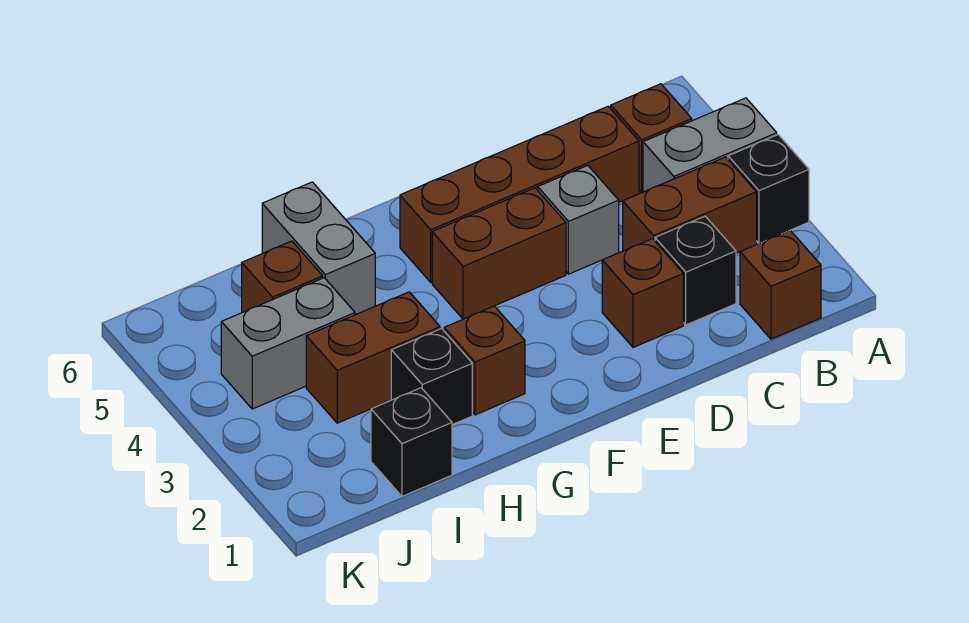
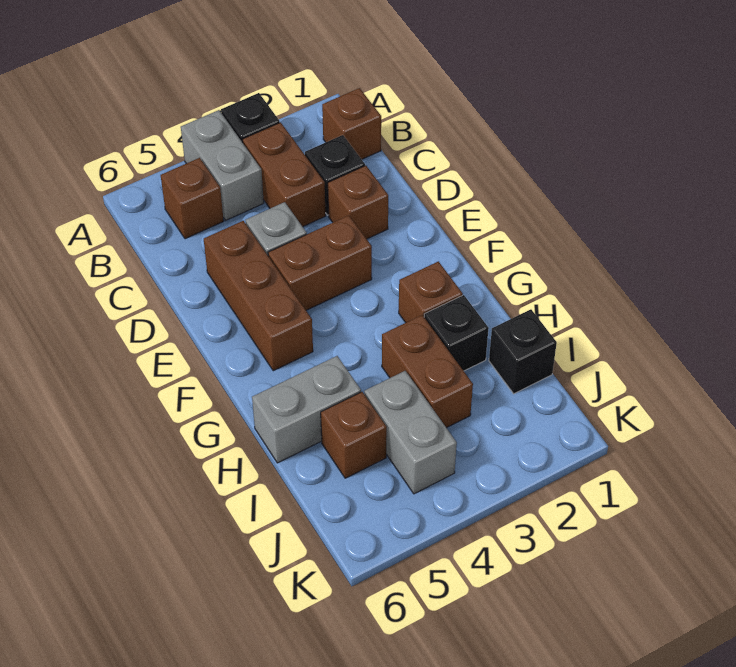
brown brick C5:F5 level 1 -> brown brick D5:F5 level 1
brown brick E4:F4 level 1 -> brown brick E3:E4 level 1

